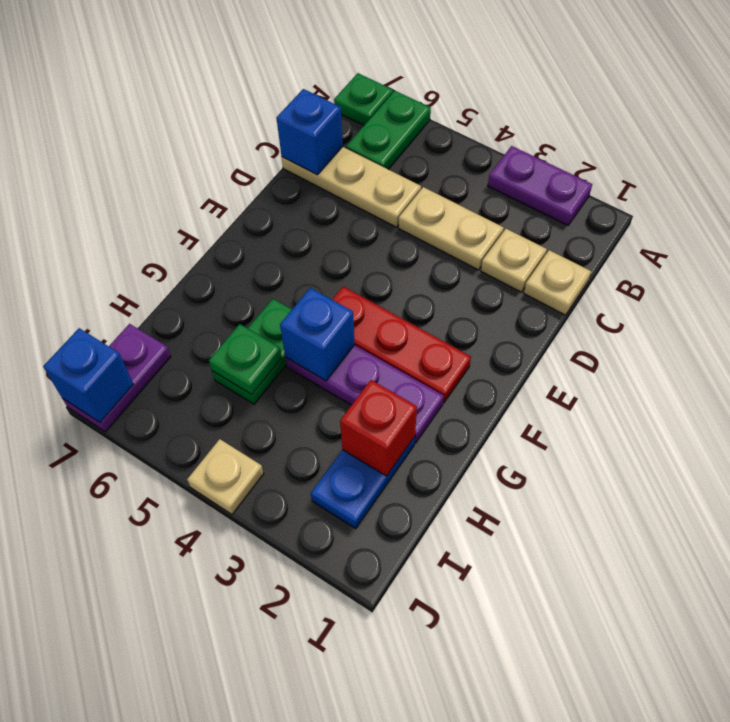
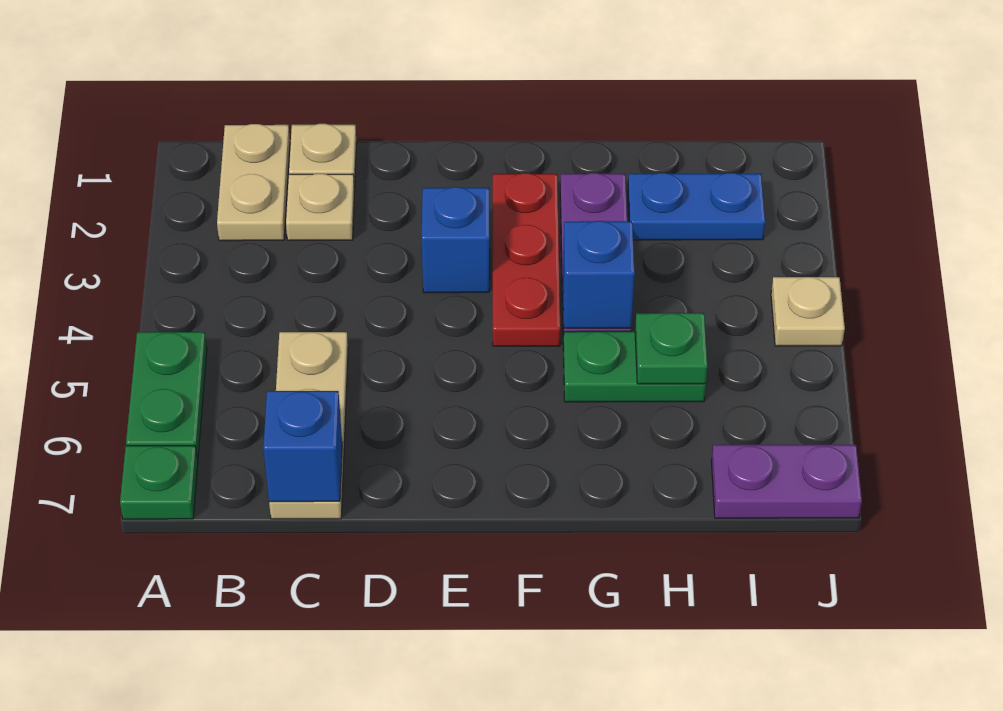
purple plate A2:A3 level 1 -> none
green plate A6:B6 level 1 -> green plate A5:A6 level 1
tan plate C3:C4 level 1 -> tan plate B1:B2 level 1
red brick H2 level 2 -> none
blue brick J7 level 2 -> blue brick E3 level 1

